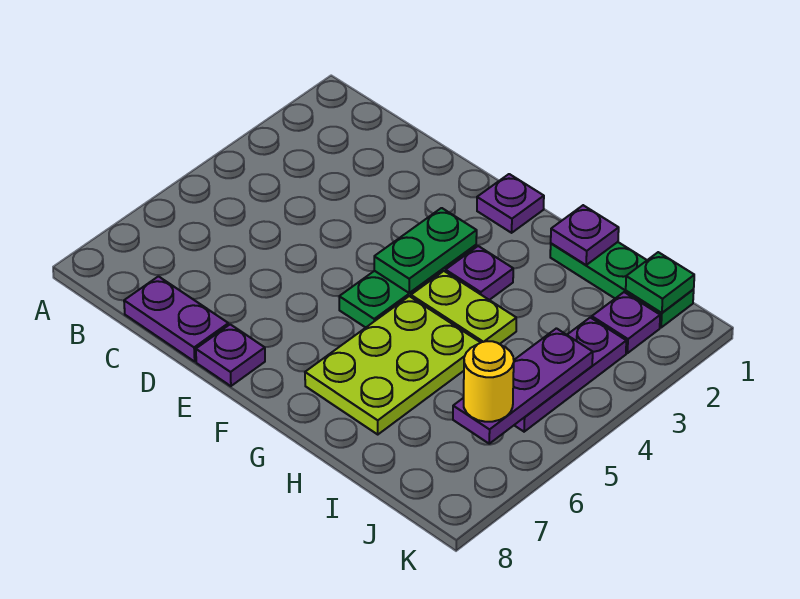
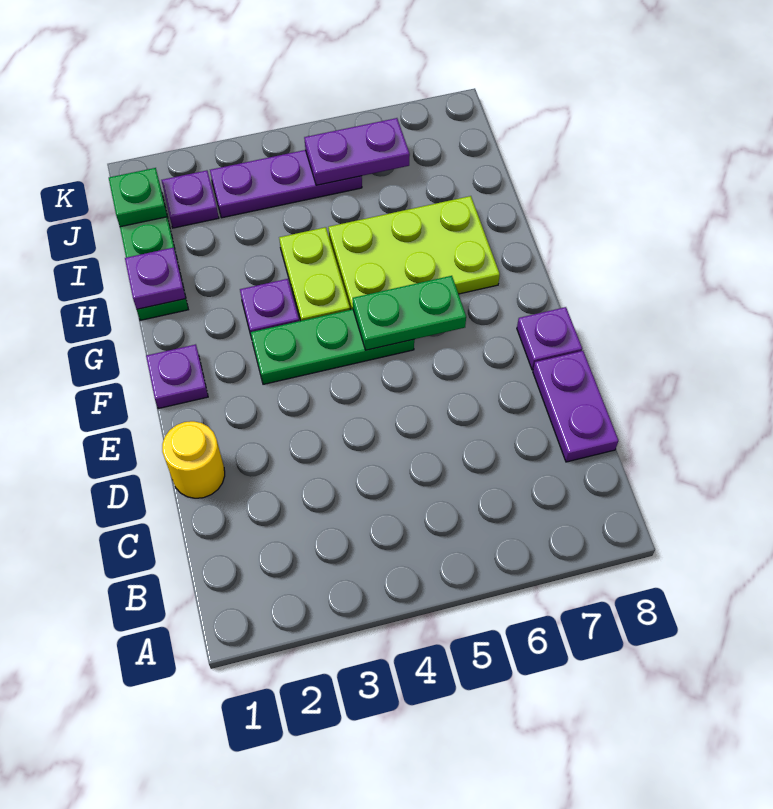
green plate F3:F4 level 2 -> green plate F5:F6 level 2
purple plate J4:J6 level 2 -> purple plate J5:J6 level 2
yellow round brick J6 level 3 -> yellow round brick D1 level 1

